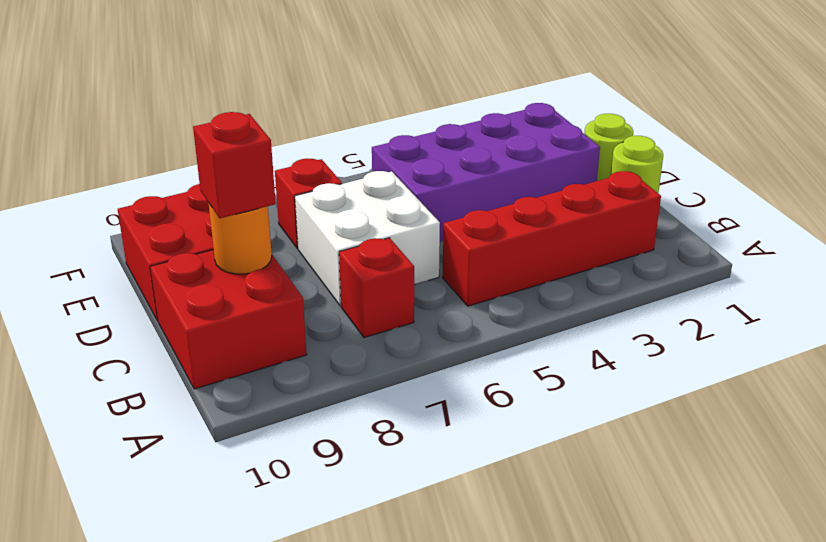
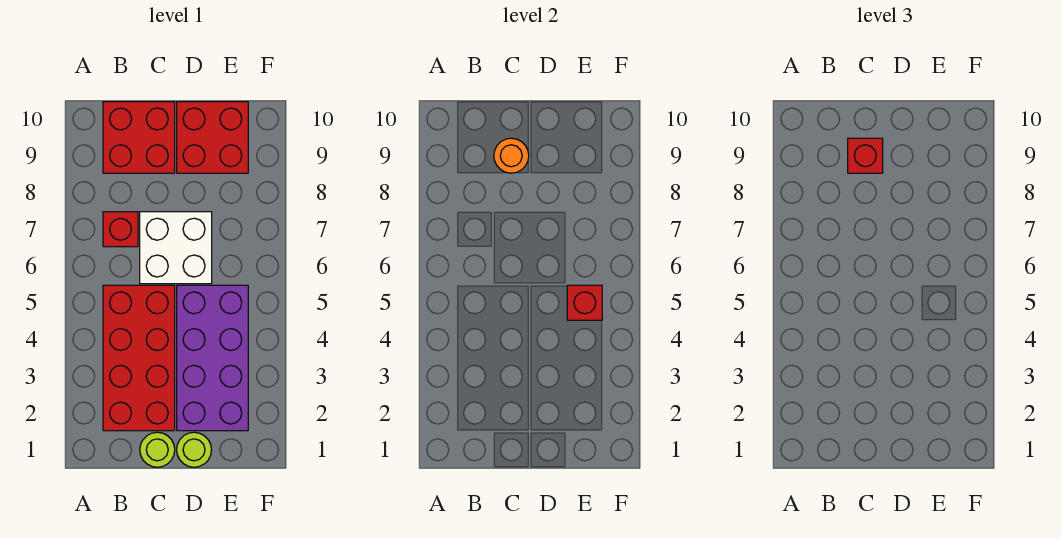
red brick B2:B5 level 1 -> red brick B2:C5 level 1
red brick E7 level 1 -> red brick E5 level 2

